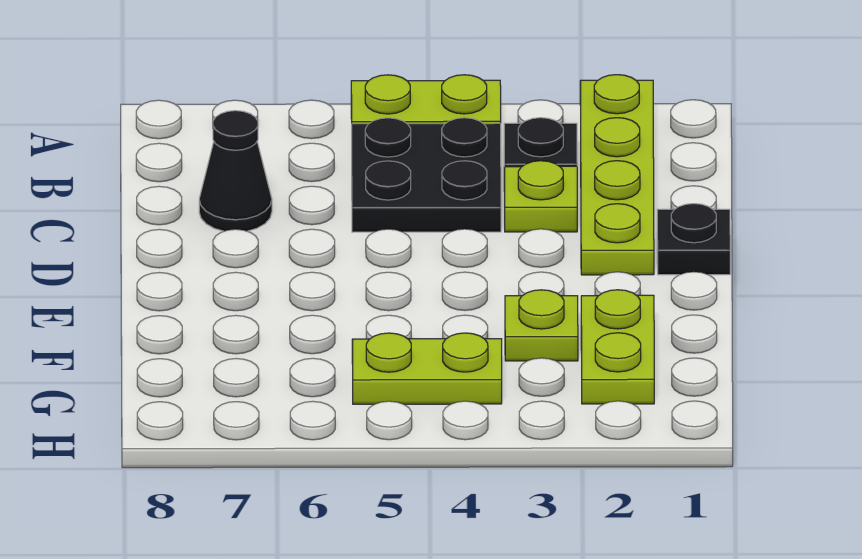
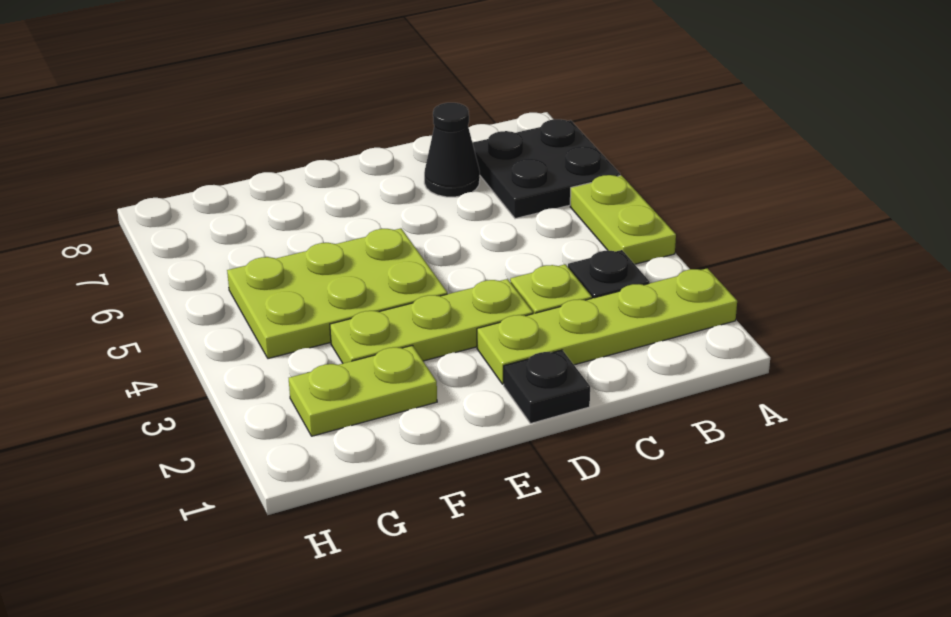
black plate B4:C5 level 1 -> black plate A6:B7 level 1
lime plate F3 level 1 -> lime plate D3:F3 level 1
lime plate G4:G5 level 1 -> lime plate E4:G5 level 1

